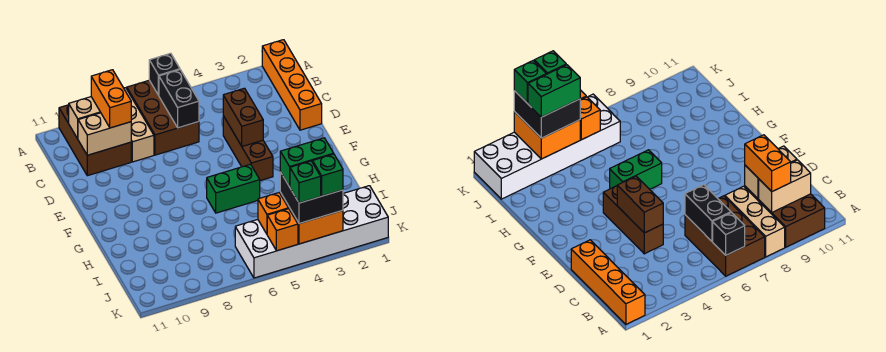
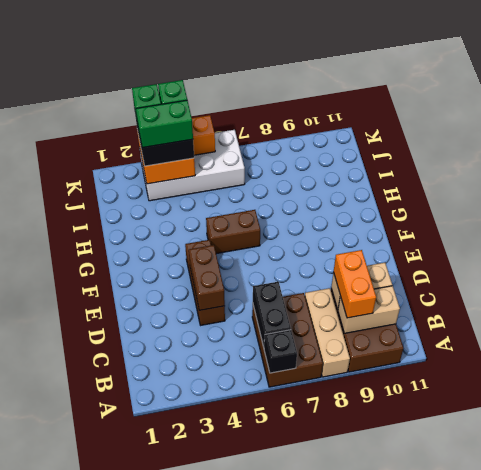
orange brick A1:D1 level 1 -> none
green brick G5:G6 level 1 -> brown brick G5:G6 level 1
white brick J1:K6 level 1 -> white brick J3:K6 level 1
orange brick J5 level 2 -> none

